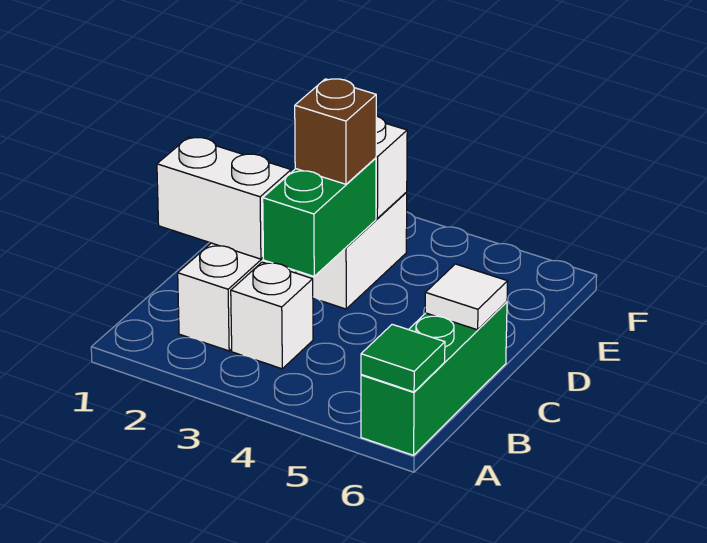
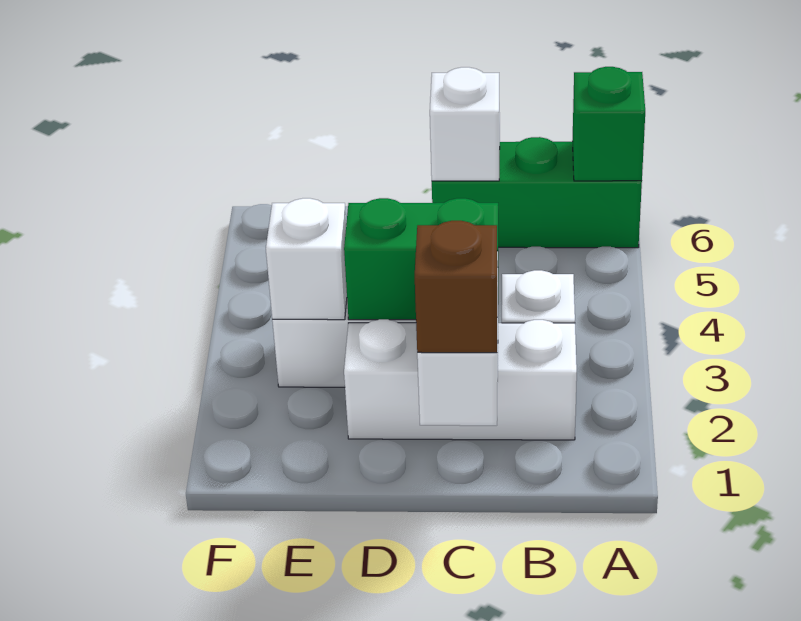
green tile A6 level 2 -> green brick A6 level 2
white tile C6 level 2 -> white brick C6 level 2
brown brick D3 level 3 -> brown brick C1 level 3

